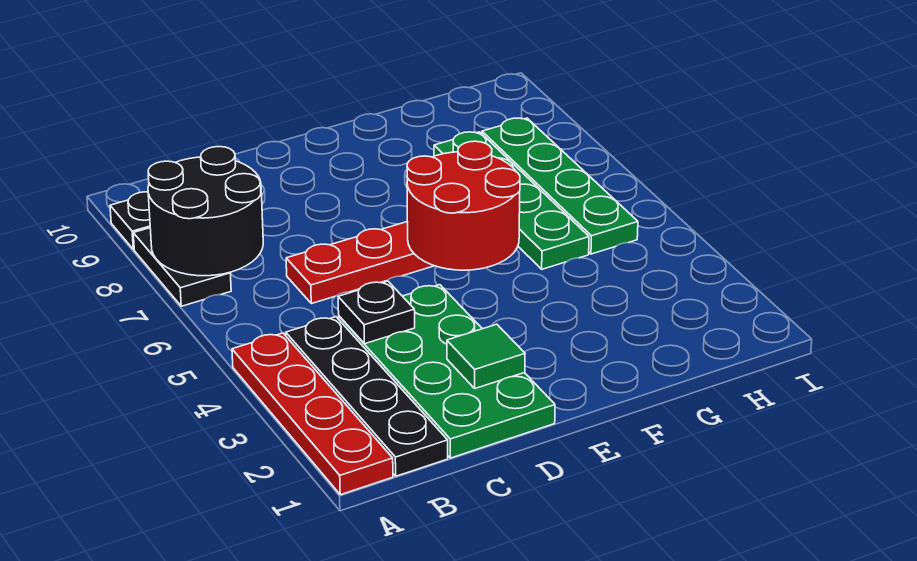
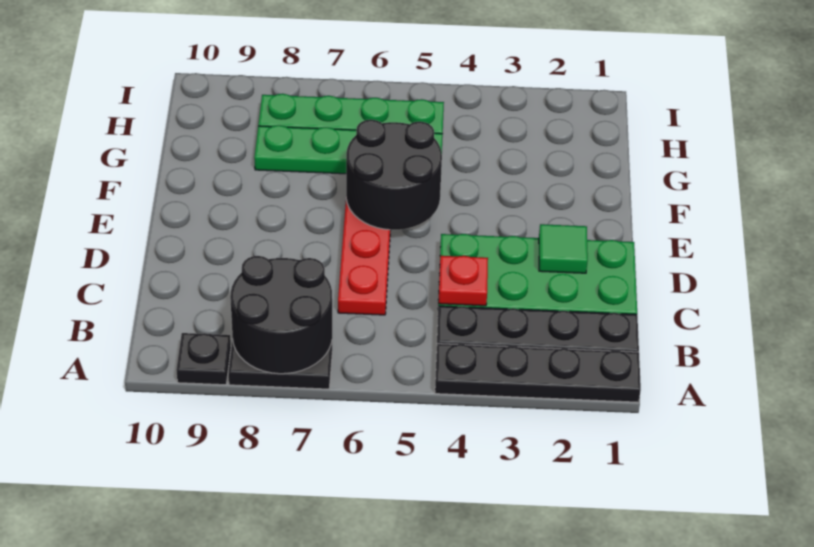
red plate A1:A4 level 1 -> black plate A1:A4 level 1
black plate C4 level 2 -> red plate C4 level 2
red round brick E5:F6 level 2 -> black round brick E5:F6 level 2

